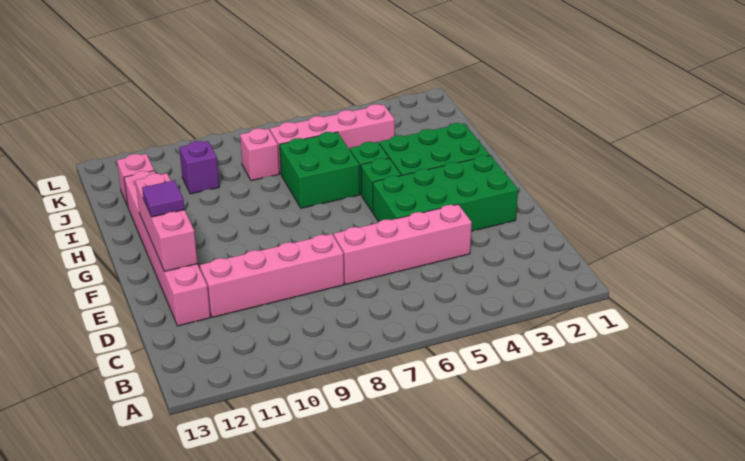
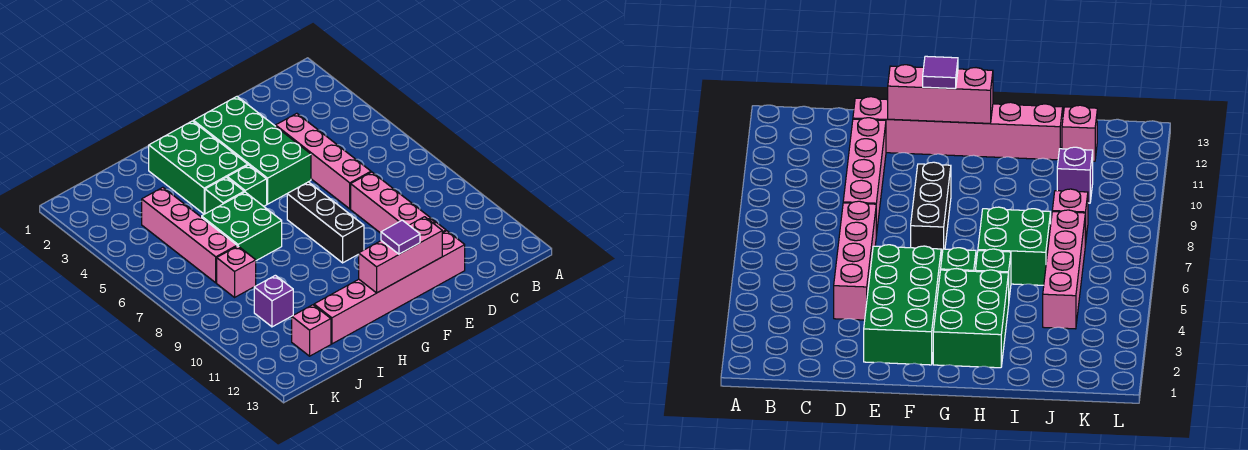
none -> black brick F7:F9 level 1

